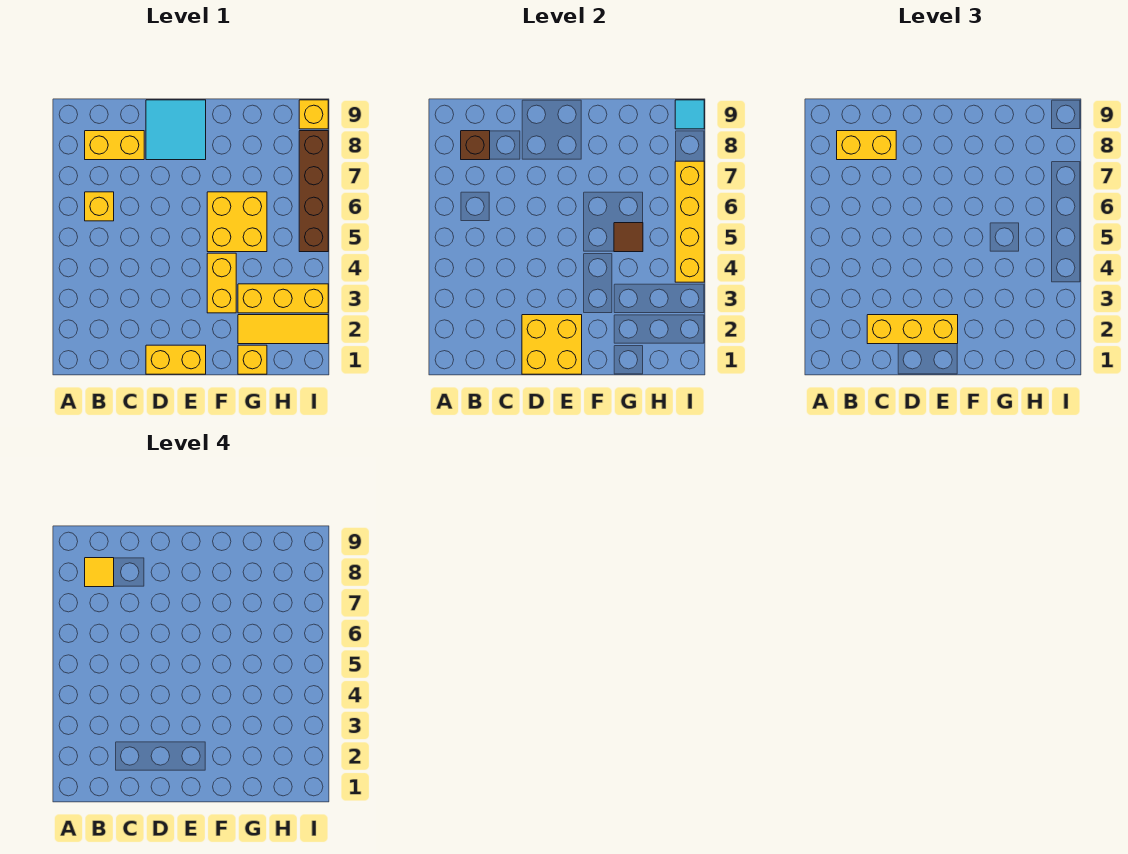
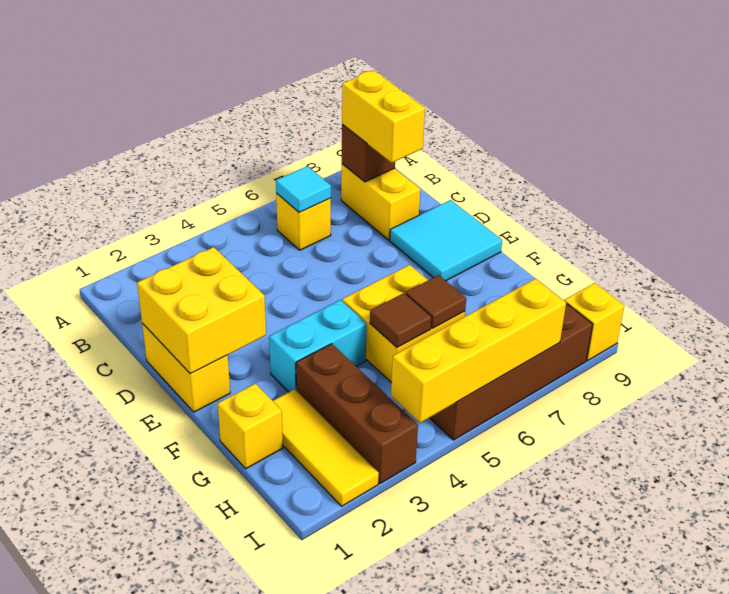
yellow tile B8 level 4 -> none
yellow brick C2:E2 level 3 -> none
yellow brick F3:F4 level 1 -> cyan brick F3:F4 level 1
yellow brick G3:I3 level 1 -> brown brick G3:I3 level 1
none -> brown tile G6 level 2
cyan tile I9 level 2 -> cyan tile B6 level 2

